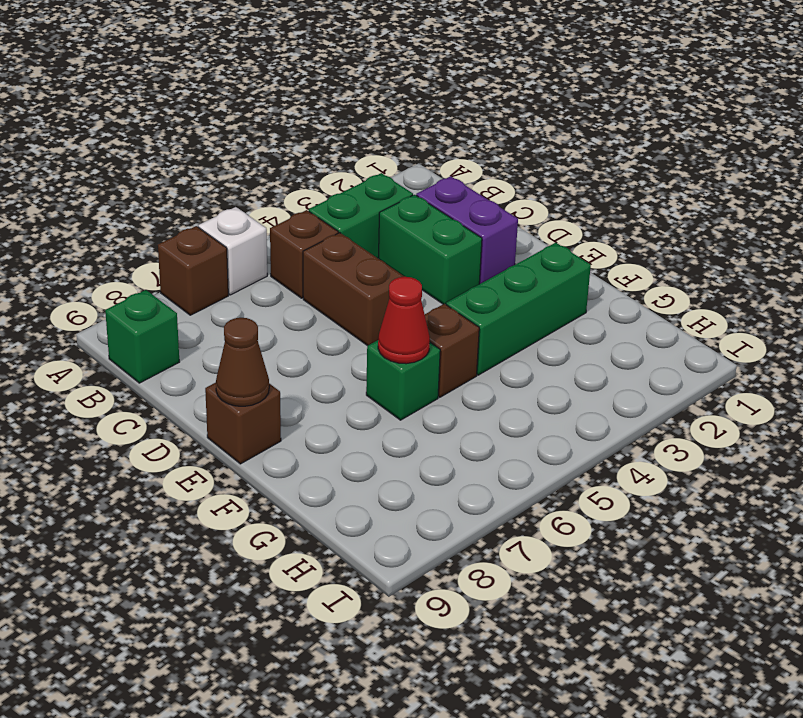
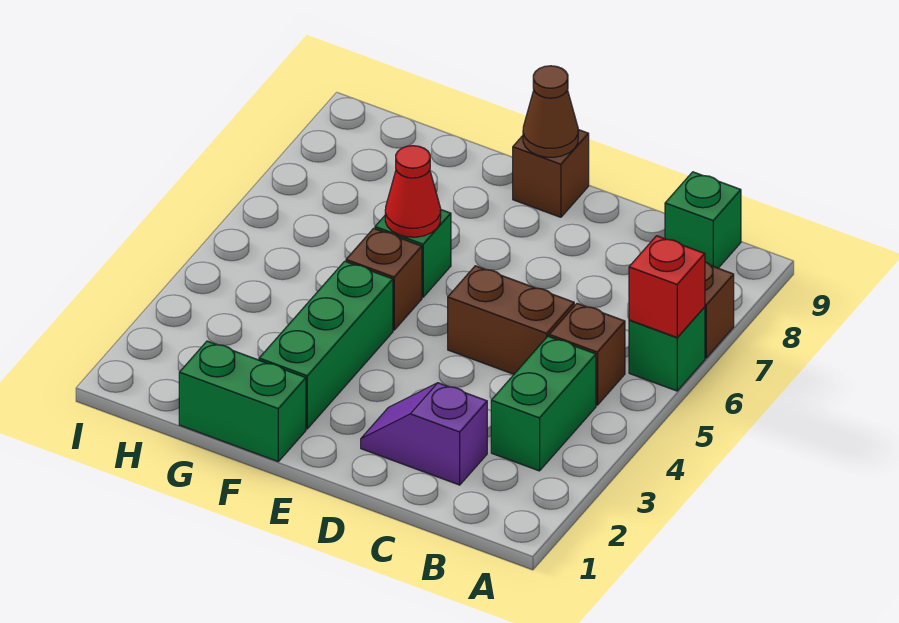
white brick A6 level 1 -> green brick A6 level 1
none -> red brick A6 level 2
purple brick C2:D2 level 1 -> purple slope C2:D2 level 1 top C
green brick C3:D3 level 1 -> green brick F1:G1 level 1

